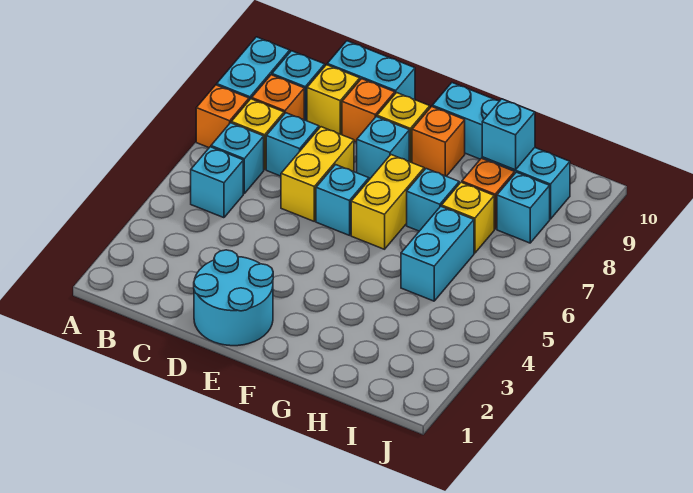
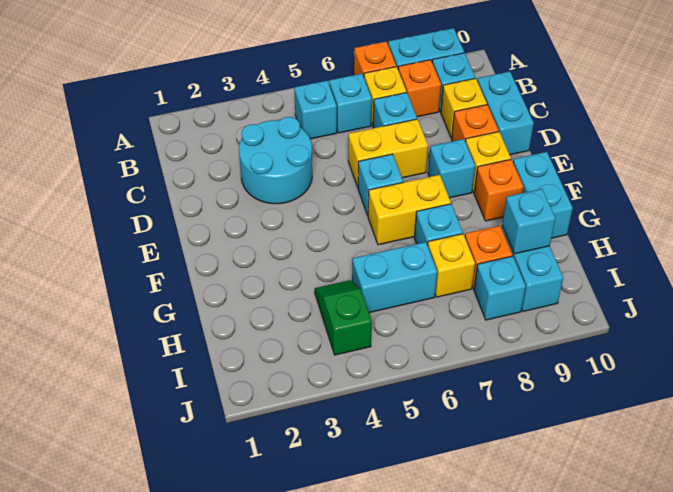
cyan round brick D1:E2 level 1 -> cyan round brick C3:D4 level 1
none -> green slope H4:I4 level 1 top I

